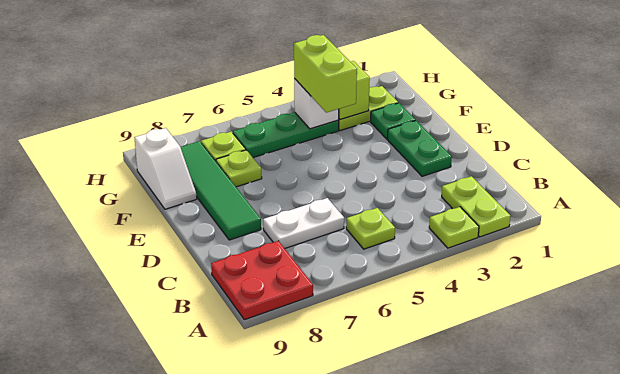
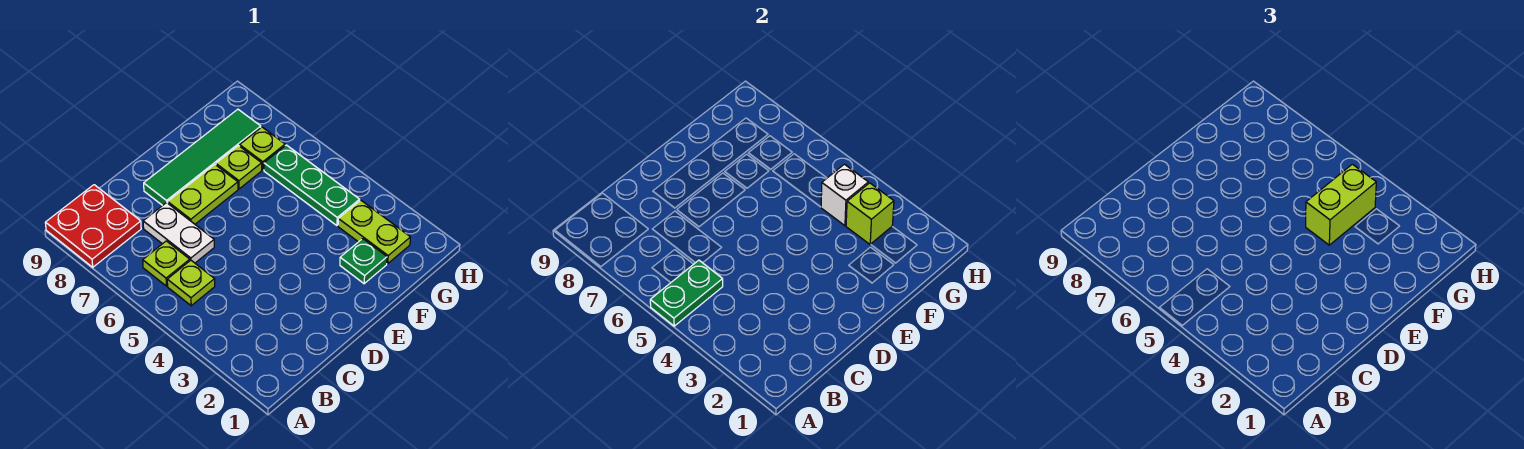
lime plate A2:B2 level 1 -> lime plate D7:E7 level 1
lime plate A3 level 1 -> lime plate B6 level 1
green plate D2:E2 level 1 -> green plate A5:B5 level 2
white slope F9:G9 level 1 top G -> none

